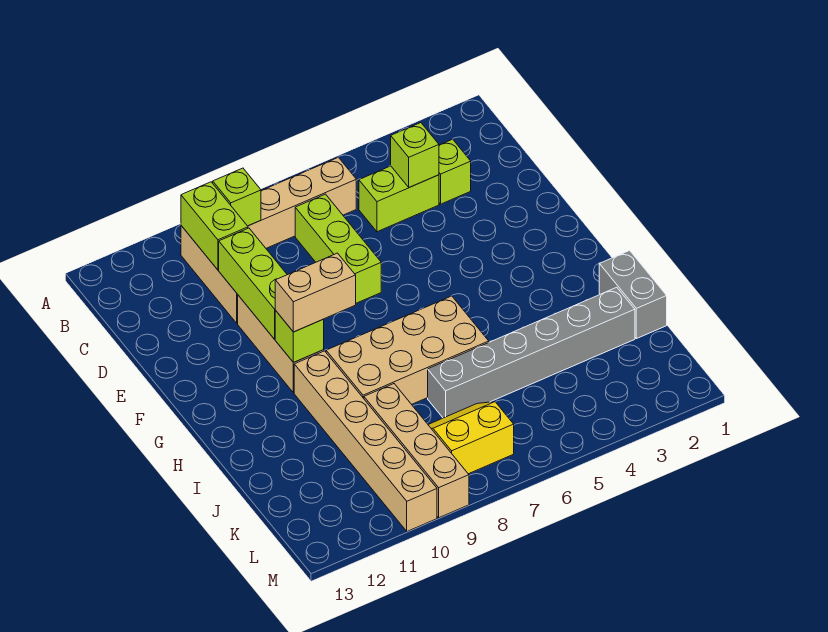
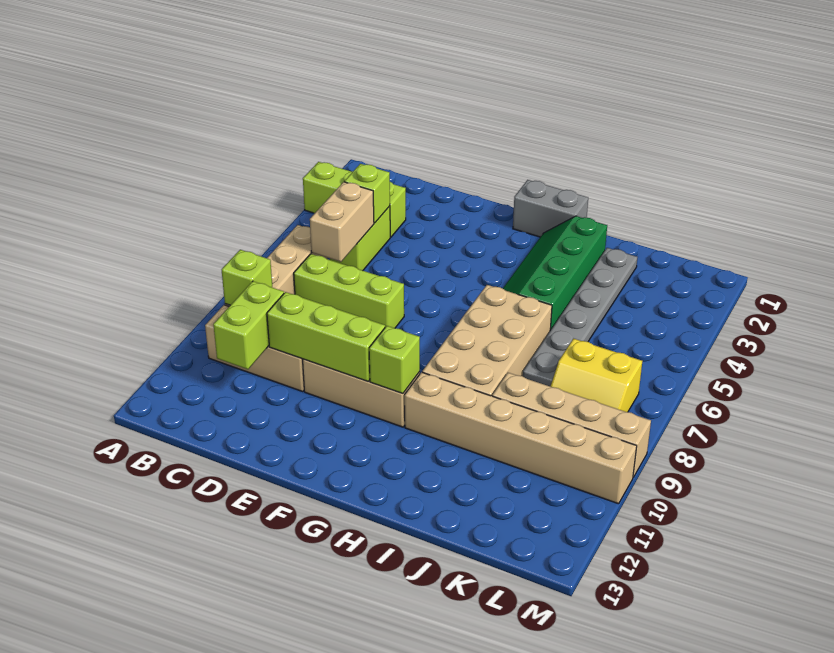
lime brick B10:C10 level 2 -> lime brick C10:C11 level 2
lime brick C3 level 1 -> lime brick A3:C3 level 1
tan brick G9:G10 level 3 -> tan brick C5:C6 level 2
none -> green slope H2:I5 level 1 top I
grey brick I1:J1 level 1 -> grey brick G1:H1 level 1
grey brick J2:J7 level 1 -> grey plate J2:J7 level 1
yellow slope K7:L8 level 1 top L -> yellow slope K7:L8 level 1 top 7

